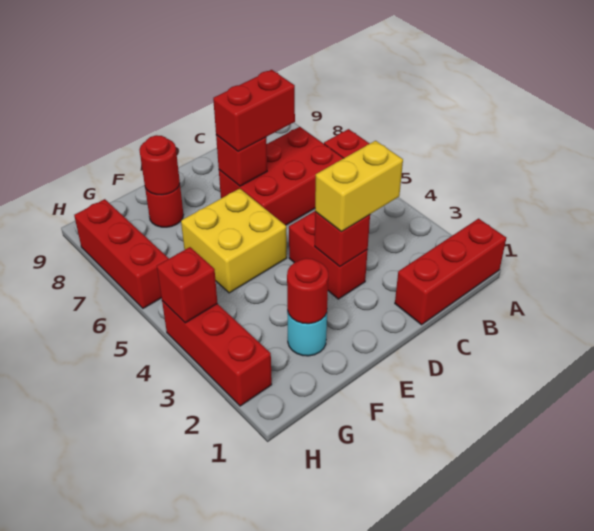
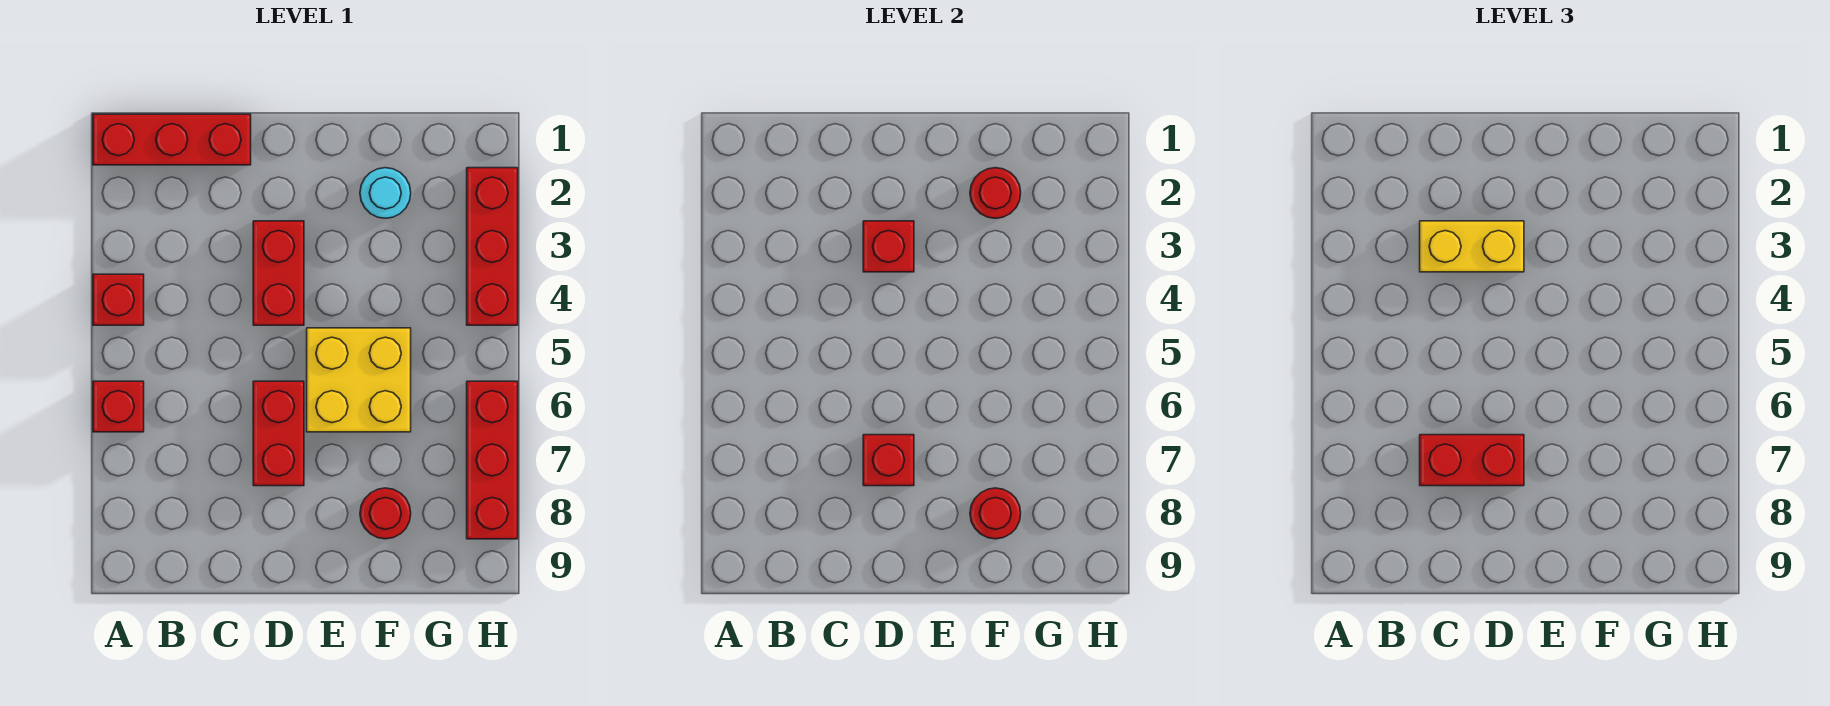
red brick B6:D7 level 1 -> red brick D6:D7 level 1
red brick H4 level 2 -> red brick A4 level 1

